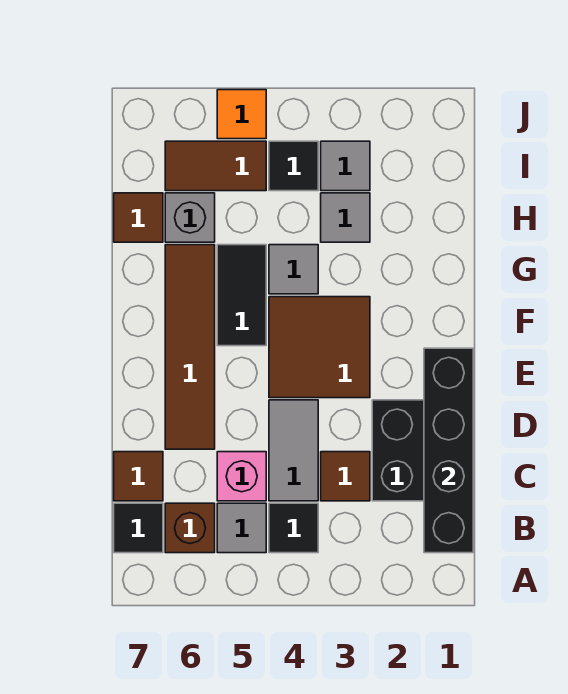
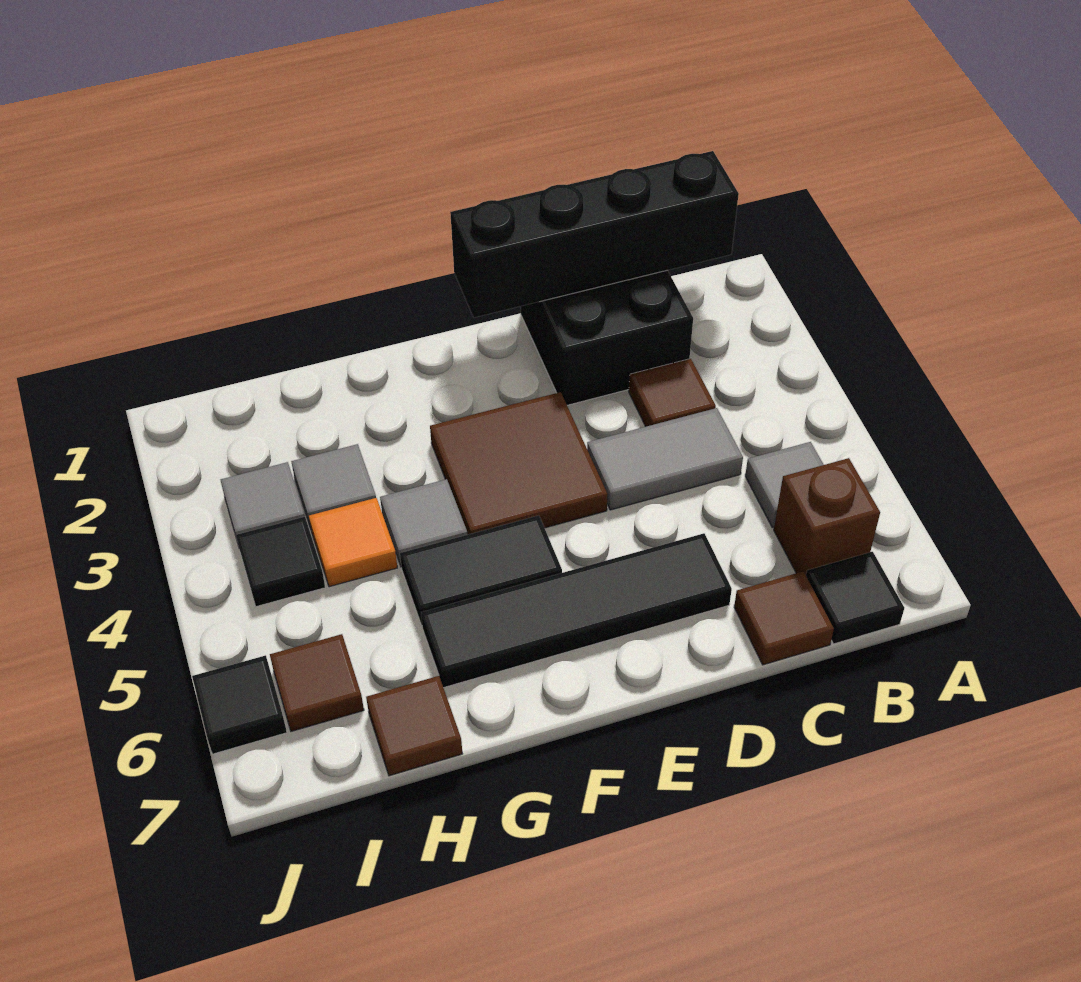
black tile B4 level 1 -> black tile J6 level 1
pink brick C5 level 1 -> none
brown tile D6:G6 level 1 -> black tile D6:G6 level 1
grey brick H6 level 1 -> none
brown tile I5:I6 level 1 -> brown tile I6 level 1
orange tile J5 level 1 -> orange tile H4 level 1

